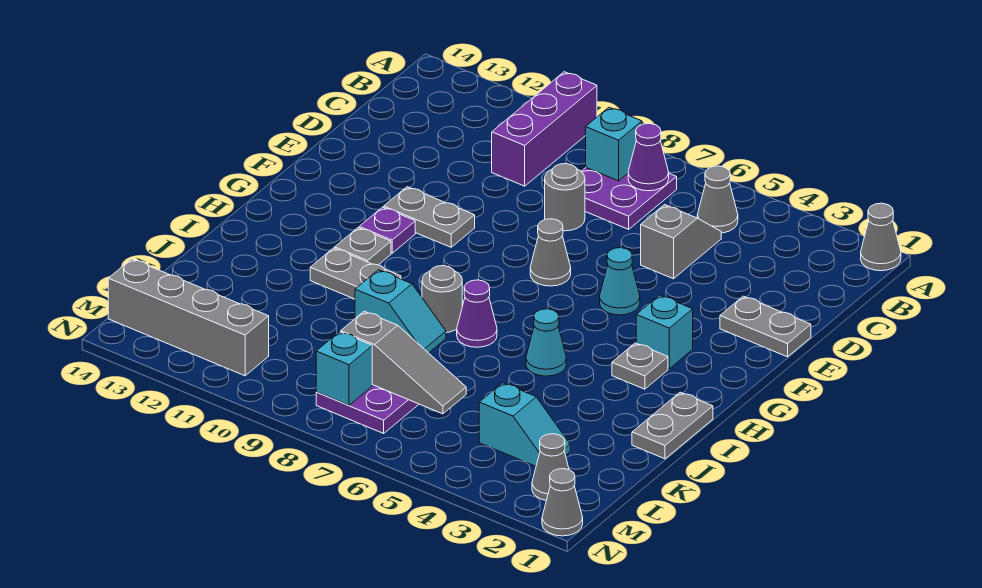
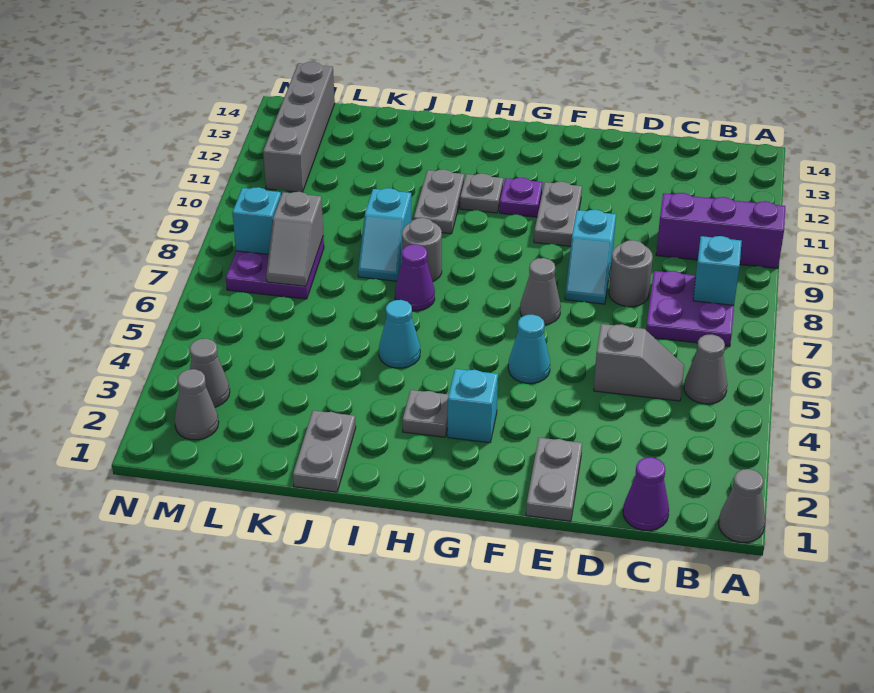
purple cone B7 level 2 -> purple cone C1 level 1
grey plate I1:J1 level 1 -> grey plate J1:J2 level 1
cyan slope L3:L4 level 1 top 4 -> cyan slope E8:E9 level 1 top 9
grey slope L6:L8 level 2 top 8 -> grey slope L7:L8 level 2 top 8
grey cone N1 level 1 -> grey cone M3 level 1

